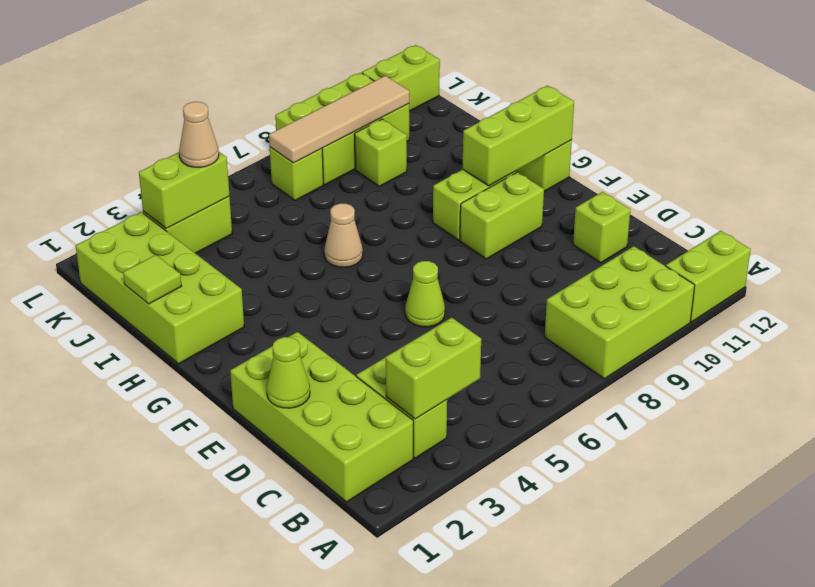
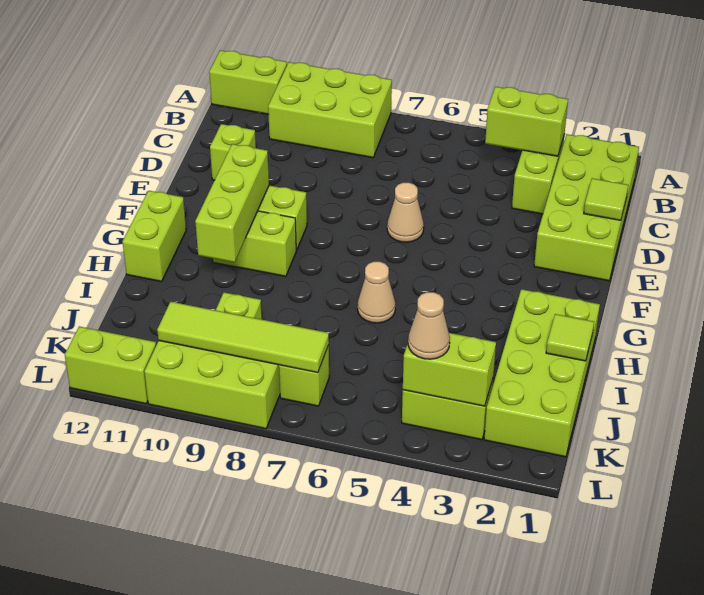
lime cone D1 level 2 -> lime tile D1 level 2
lime cone E6 level 1 -> tan cone E6 level 1
lime brick G10:G12 level 2 -> lime brick F10:H10 level 2
tan tile K7:K10 level 2 -> lime tile K7:K10 level 2

